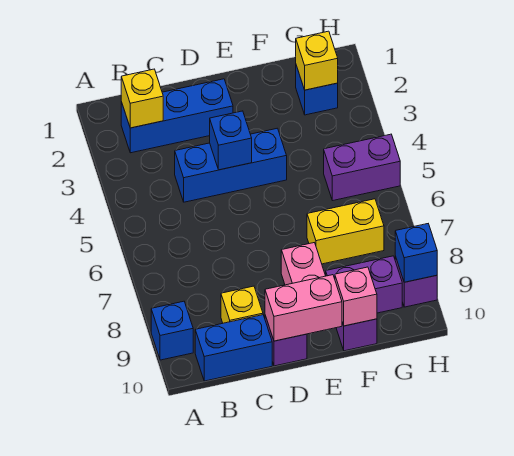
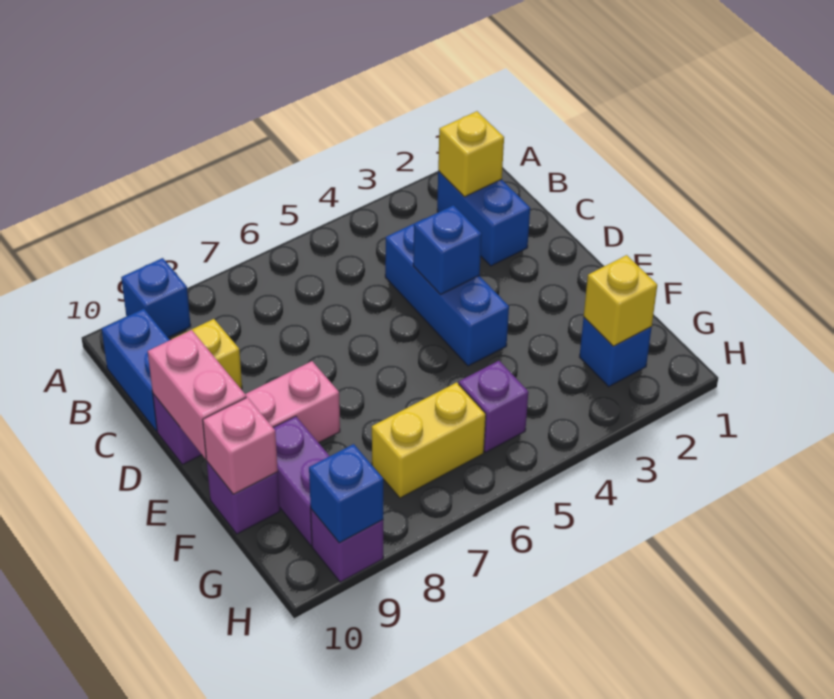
blue brick B2:D2 level 1 -> blue brick B2:C2 level 1
yellow brick F7:G7 level 1 -> yellow brick G6:G7 level 1
purple brick G5:H5 level 1 -> purple brick G5 level 1

